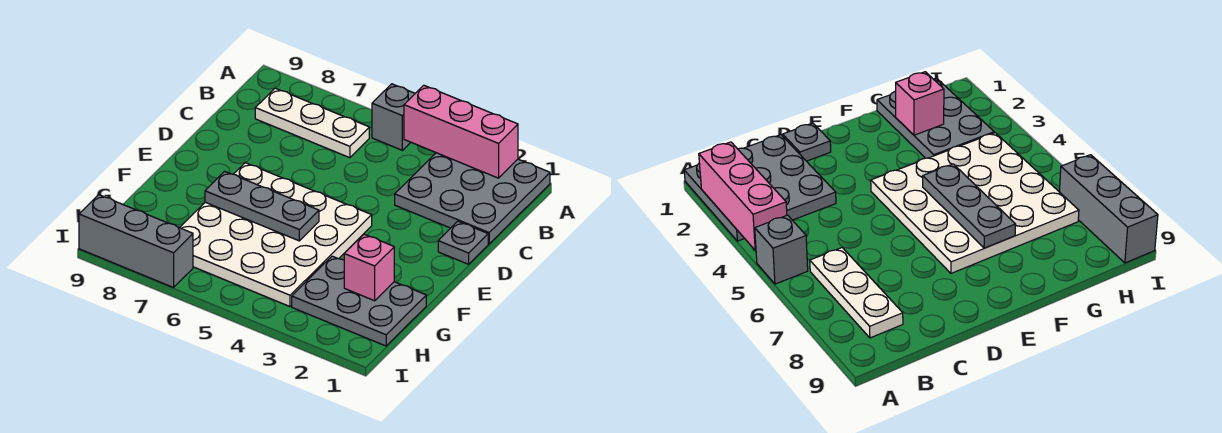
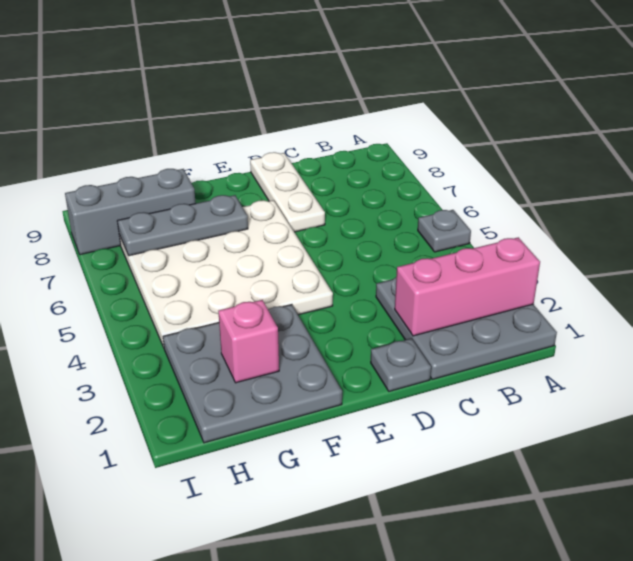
pink brick A2:A4 level 2 -> pink brick A2:C2 level 2
grey brick A5 level 1 -> grey plate A5 level 1
white plate B6:B8 level 1 -> white plate D7:D9 level 1
grey plate F5:F7 level 2 -> grey plate F7:H7 level 2
grey plate G1:H3 level 1 -> grey plate F1:H3 level 1
grey brick I7:I9 level 1 -> grey brick G8:I8 level 1

